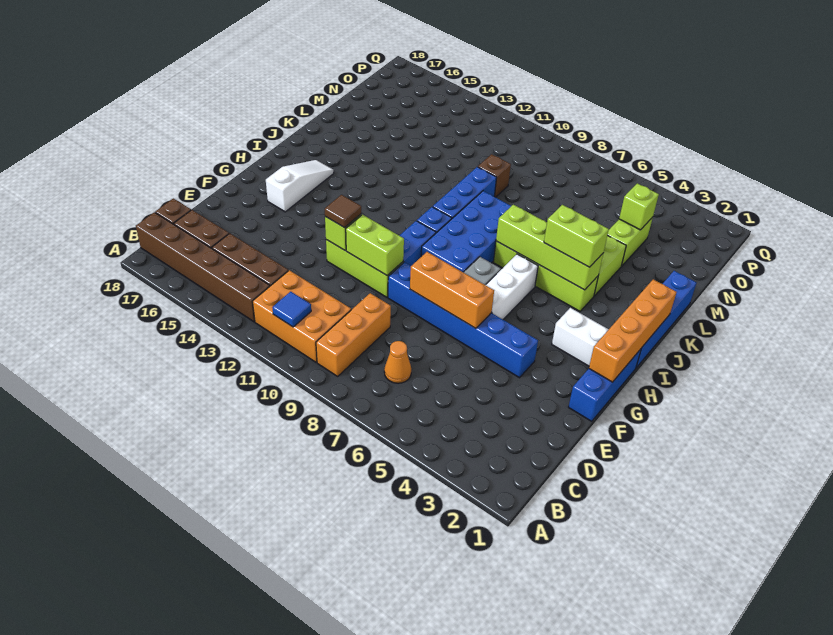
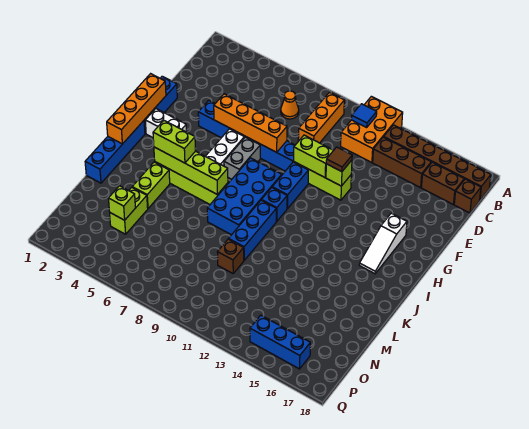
orange brick B10:C12 level 1 -> orange brick A11:C12 level 1
orange brick F6:F8 level 2 -> orange brick F5:F8 level 2
none -> blue brick P14:P16 level 1

